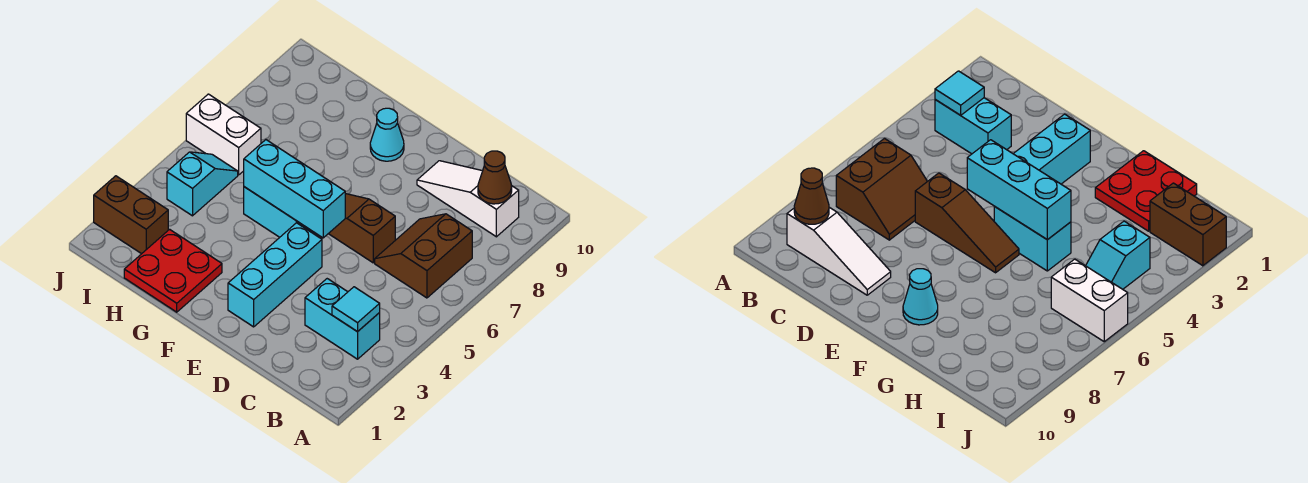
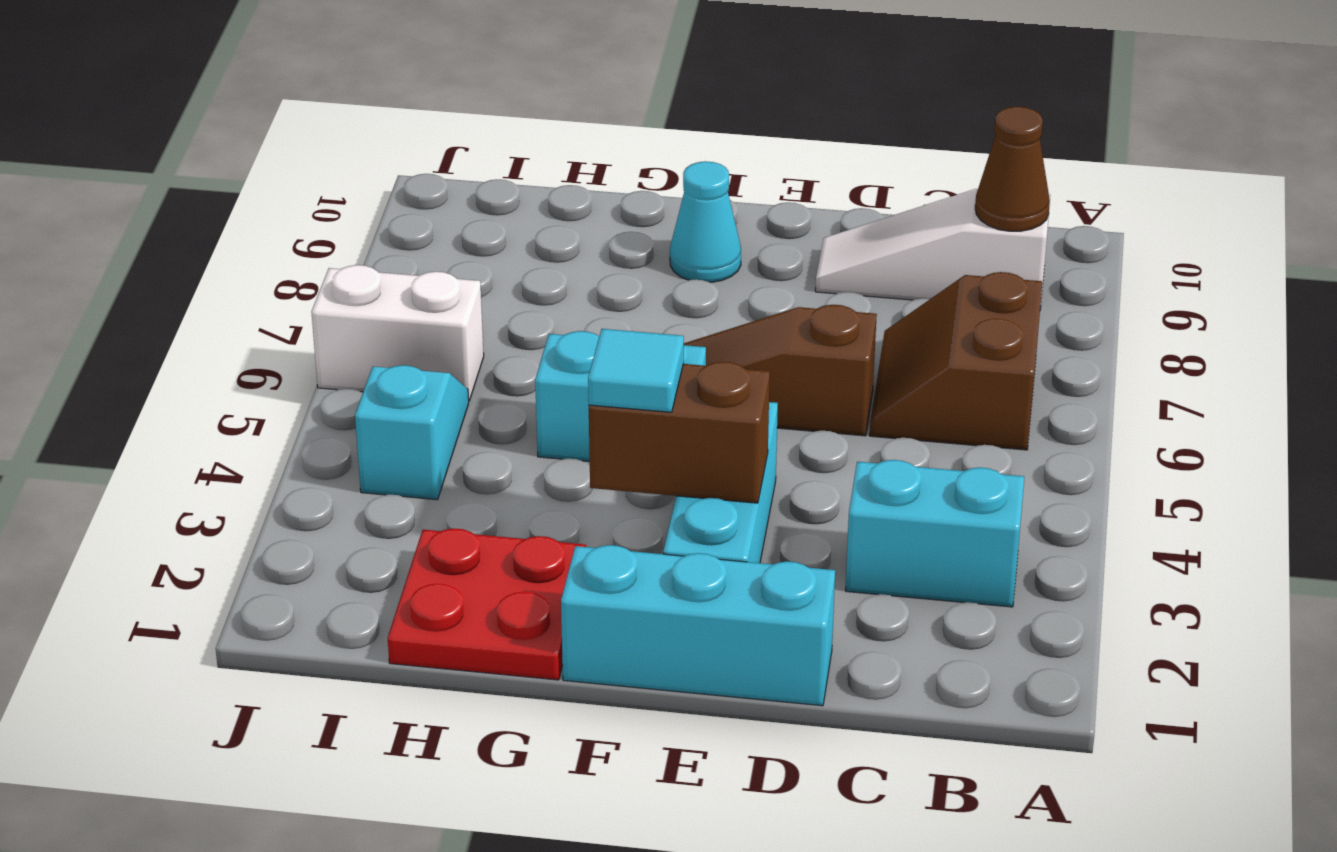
cyan tile B3 level 2 -> cyan tile F3 level 3
cyan brick E5:G5 level 2 -> cyan brick D1:F1 level 1
brown brick I2:J2 level 1 -> brown brick E3:F3 level 2

